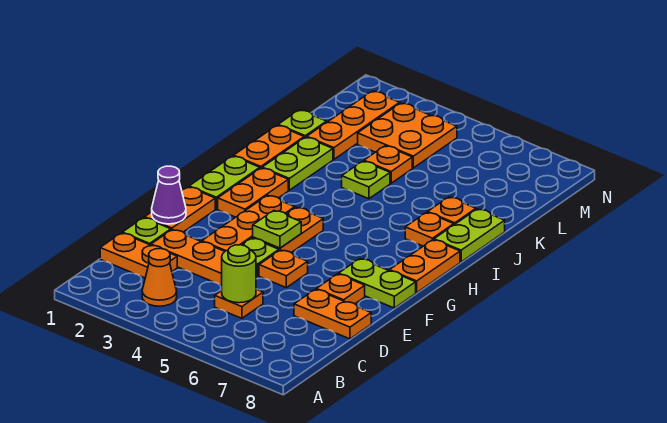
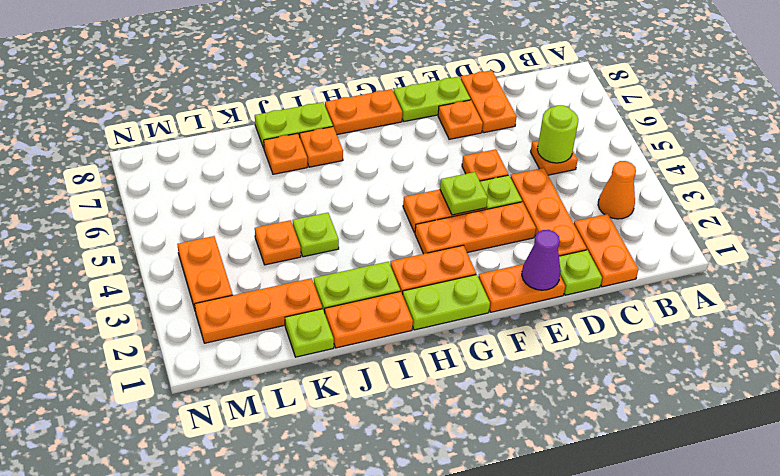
lime plate F7:F8 level 1 -> lime plate E8:F8 level 1
orange plate L3:M4 level 1 -> orange plate M3:M4 level 1

